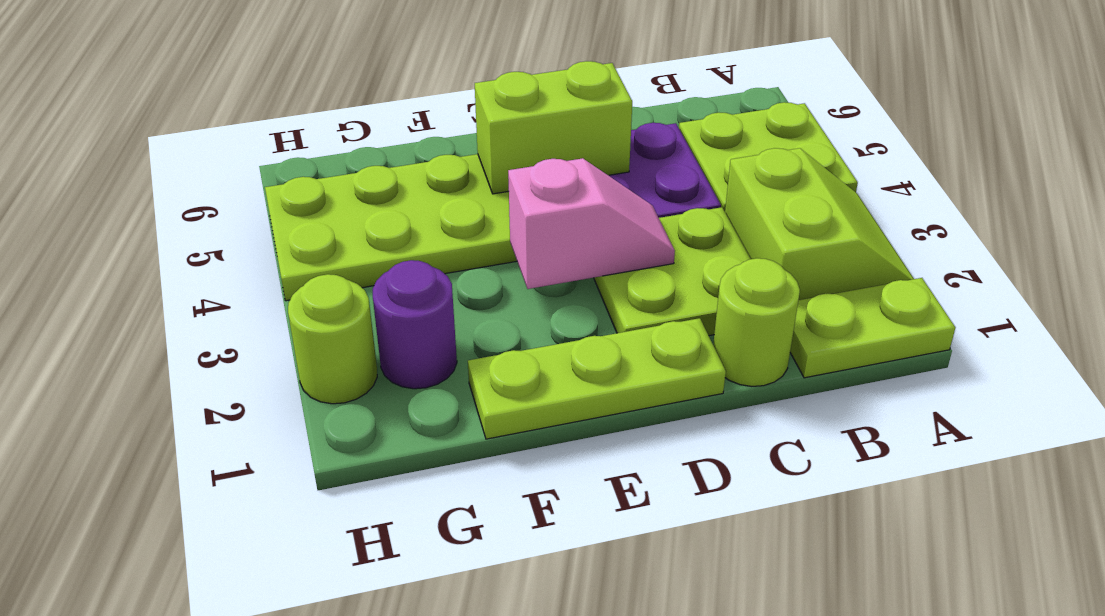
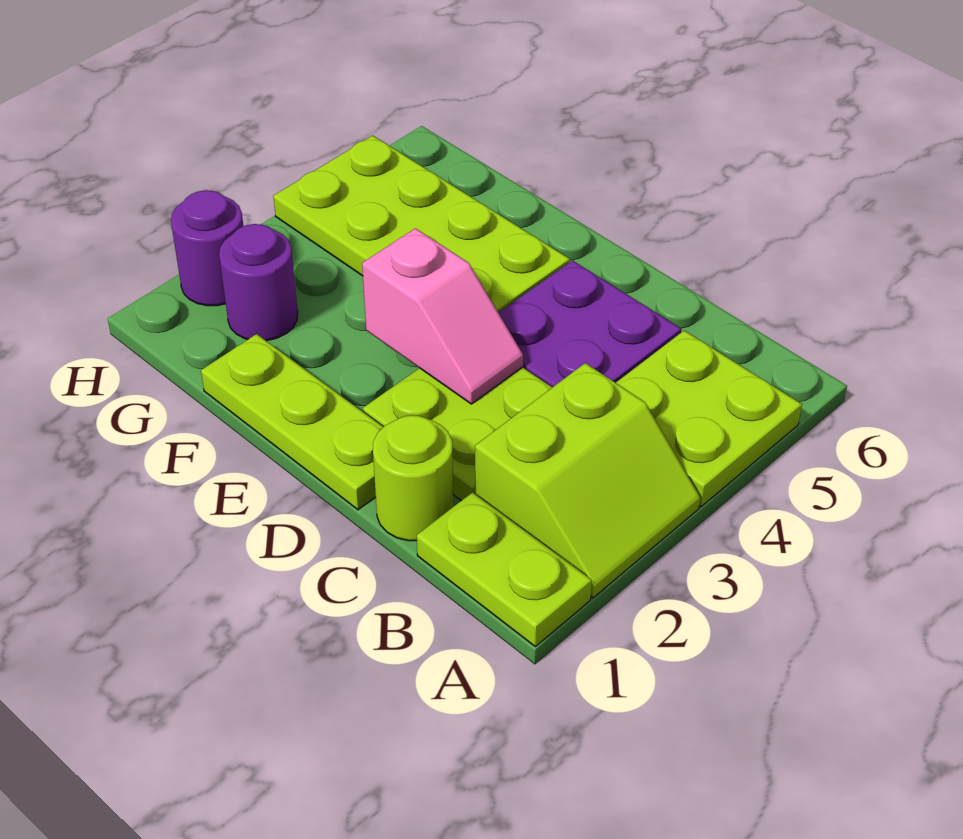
lime brick D5:E5 level 2 -> none
lime round brick H2 level 1 -> purple round brick H2 level 1

